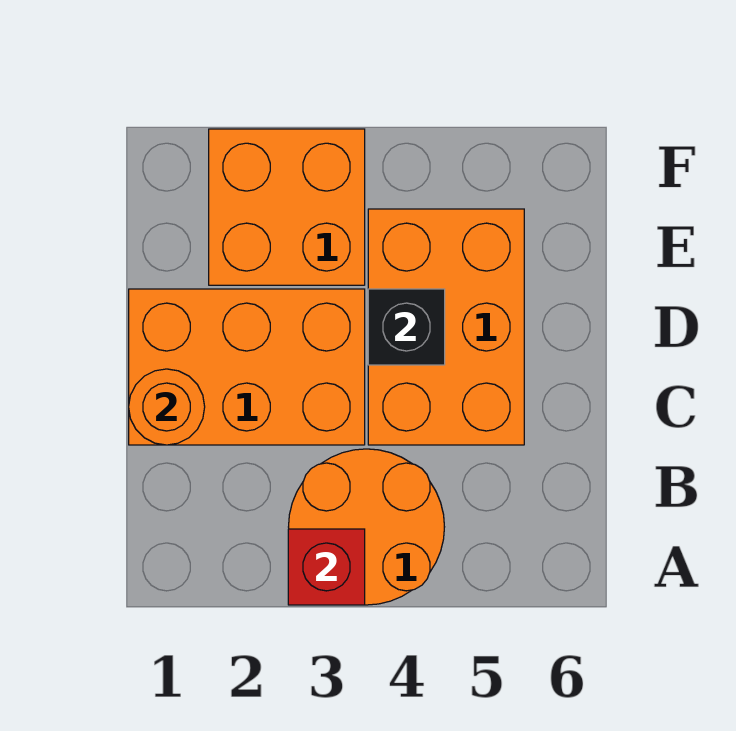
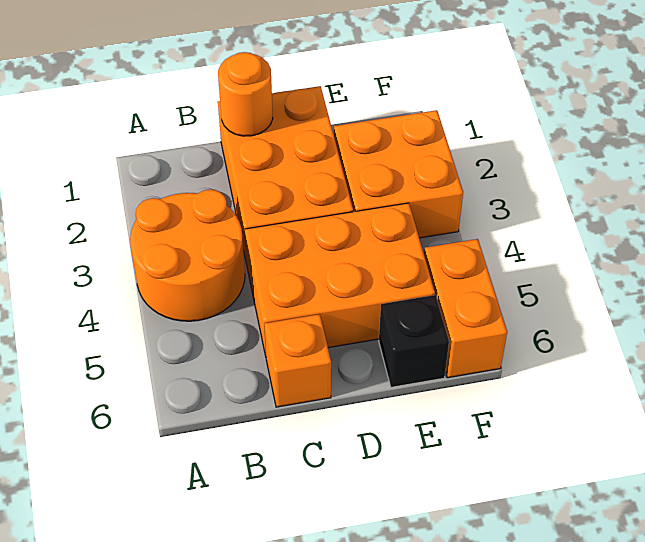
red brick A3 level 2 -> none
none -> orange brick C6 level 1
black brick D4 level 2 -> black brick E6 level 1
none -> orange brick F5:F6 level 1

